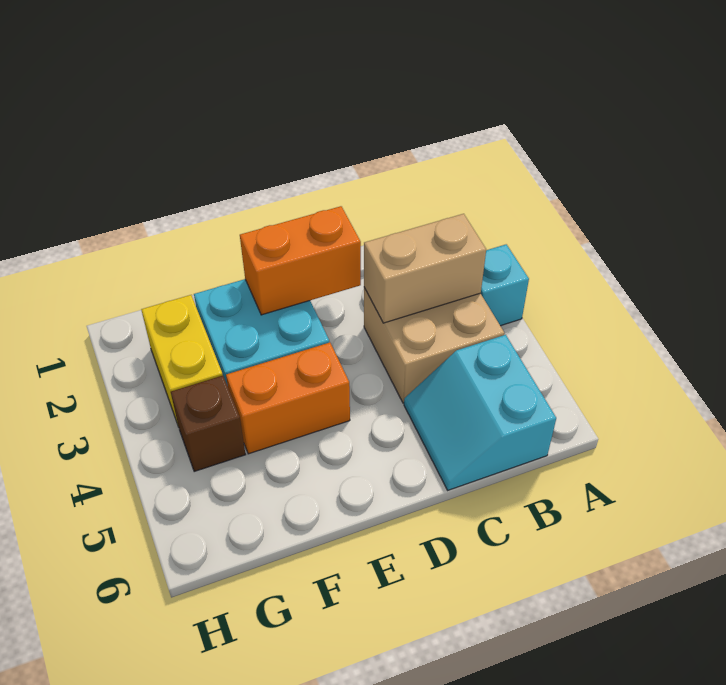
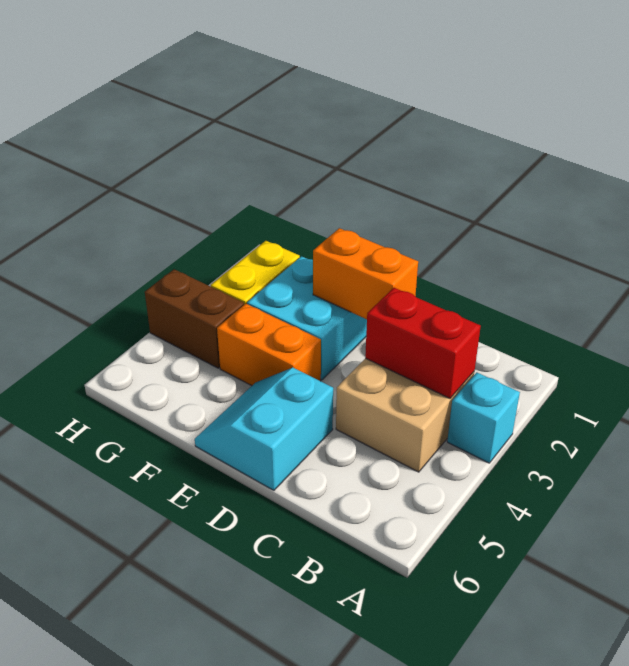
tan brick B3:C3 level 2 -> red brick B3:C3 level 2
cyan slope B5:C6 level 1 top B -> cyan slope D5:E6 level 1 top D
brown brick G4 level 1 -> brown brick G4:H4 level 1

